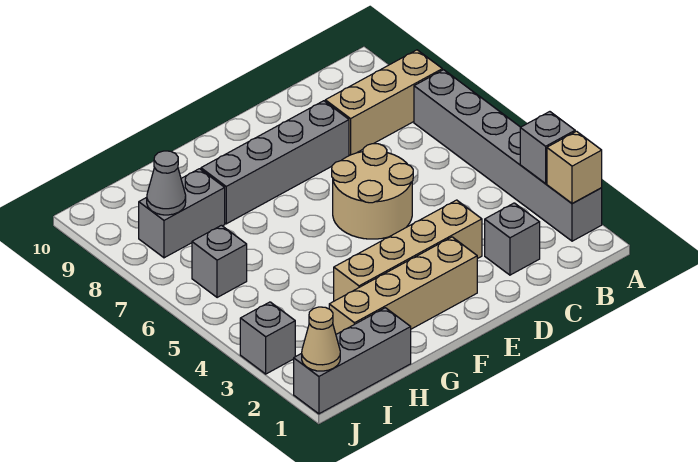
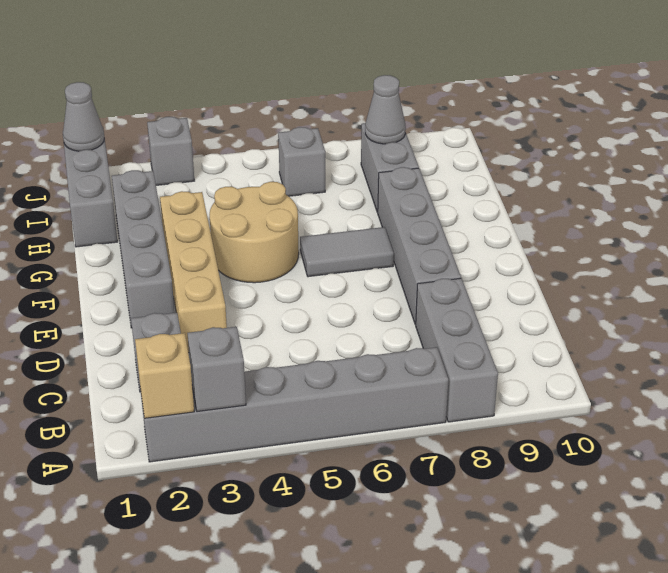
tan brick A8:C8 level 1 -> grey brick A8:C8 level 1
tan round brick D5:E6 level 1 -> tan round brick F4:G5 level 1
tan brick E2:H2 level 1 -> grey brick E2:H2 level 1
none -> grey tile F6:F7 level 1
tan cone J1 level 2 -> grey cone J1 level 2

